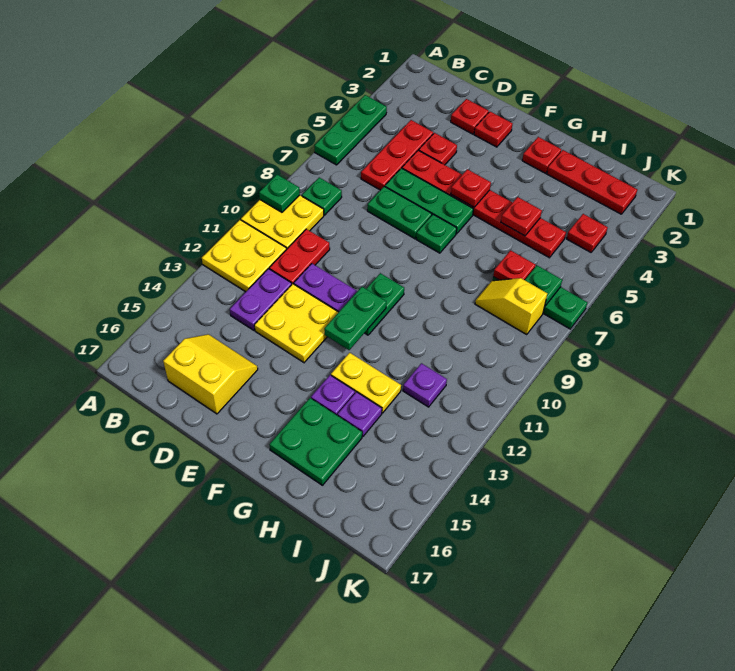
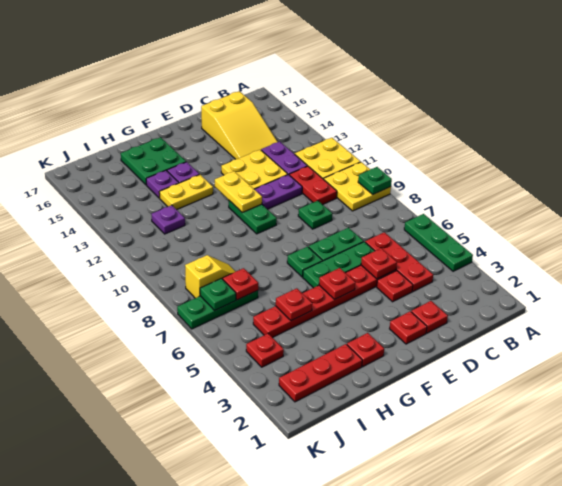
green plate B8 level 1 -> green plate D9 level 1
yellow slope C15:D16 level 1 top 16 -> yellow slope C14:D16 level 1 top 16
none -> red plate D5 level 2
green plate F11:F12 level 2 -> yellow plate F11:F12 level 2

